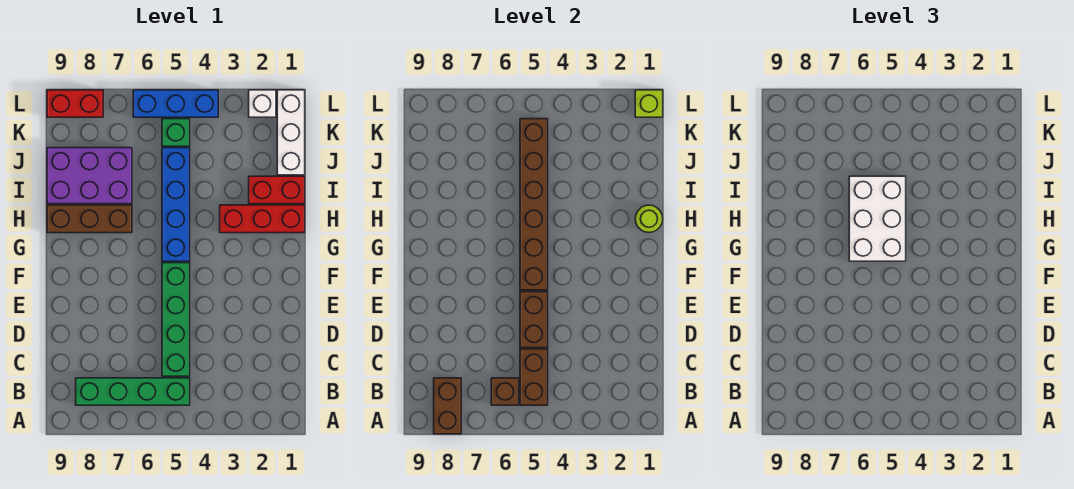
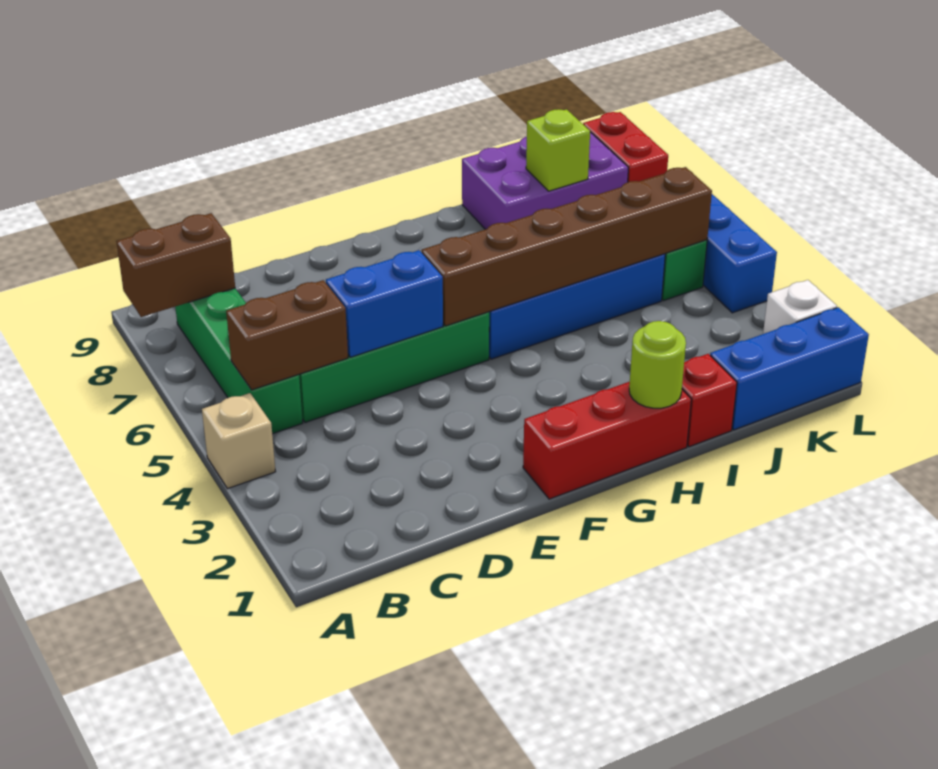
none -> tan brick A4 level 1
brown brick B6 level 2 -> none
brown brick D5:E5 level 2 -> blue brick D5:E5 level 2
white brick G5:I6 level 3 -> none
red brick H1:H3 level 1 -> red brick F1:H1 level 1
brown brick H7:H9 level 1 -> none
red brick I1:I2 level 1 -> red brick I1 level 1
purple brick I7:J9 level 1 -> purple brick I8:K9 level 1
white brick J1:L1 level 1 -> blue brick J1:L1 level 1
lime brick L1 level 2 -> lime brick J8 level 2

